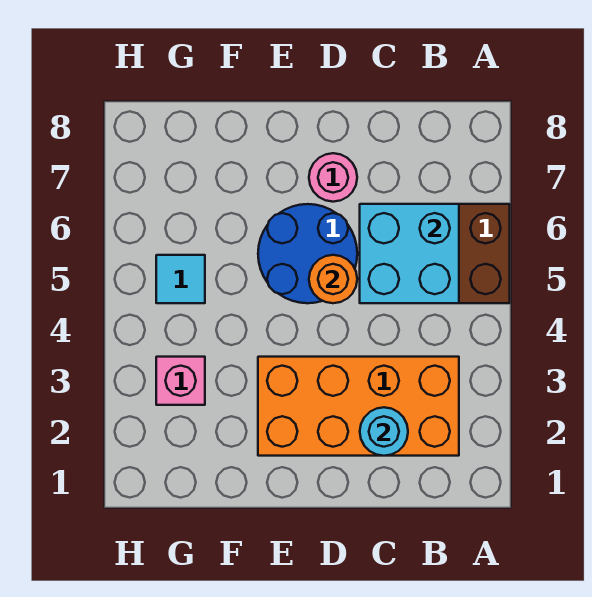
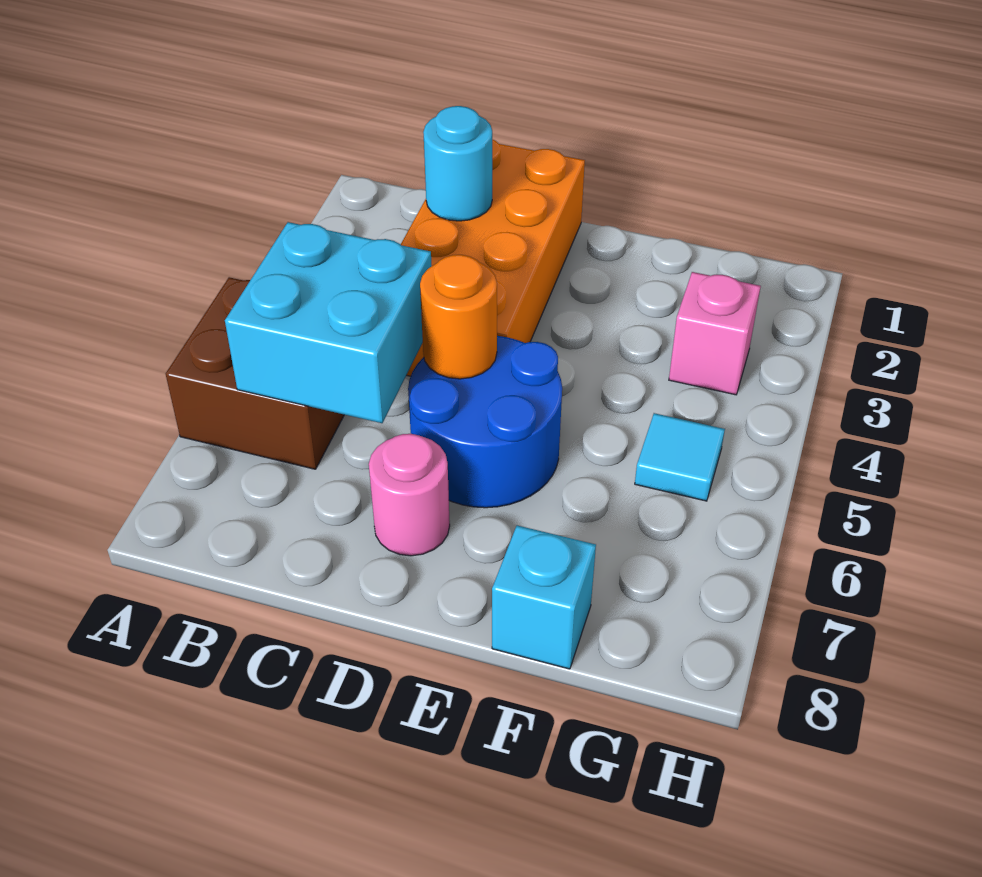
orange brick B2:E3 level 1 -> orange brick C1:D4 level 1
none -> cyan brick F8 level 1

